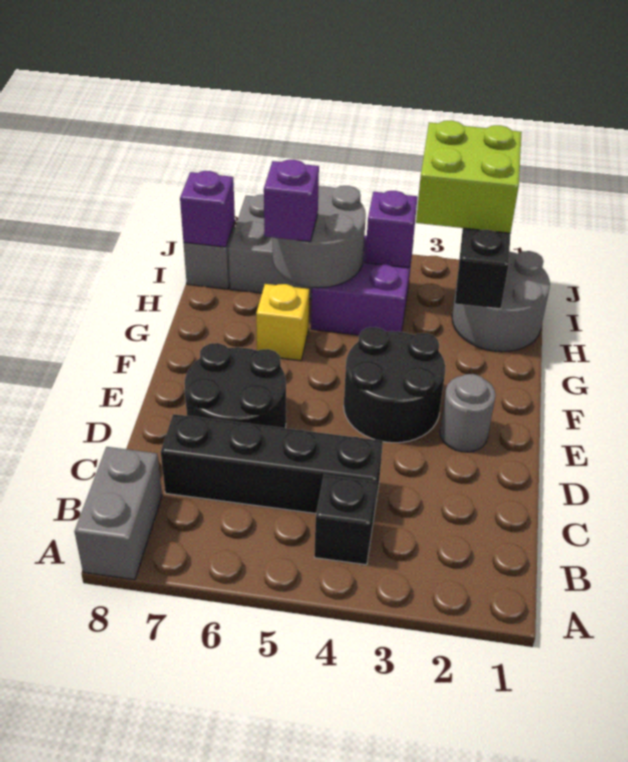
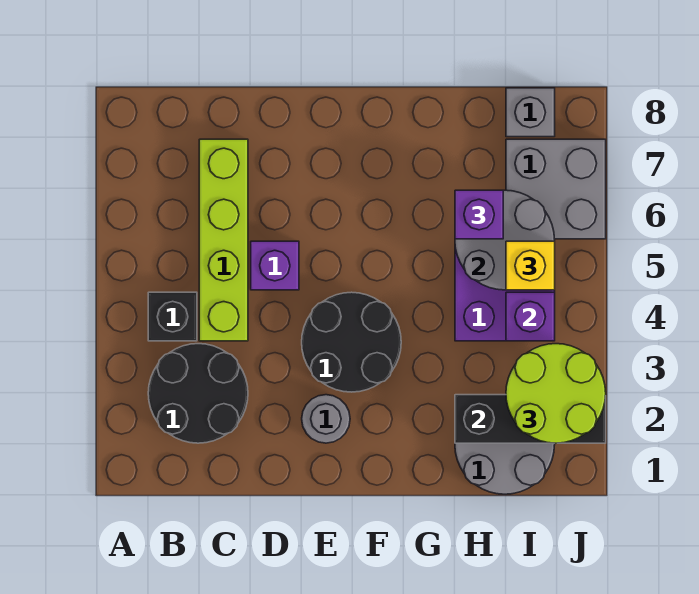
grey brick A8:B8 level 1 -> none
black brick C4:C7 level 1 -> lime brick C4:C7 level 1
black round brick D6:E7 level 1 -> black round brick B2:C3 level 1
yellow brick G6 level 1 -> yellow brick I5 level 3
lime brick I2:J3 level 3 -> lime round brick I2:J3 level 3
purple brick I8 level 2 -> purple brick D5 level 1

